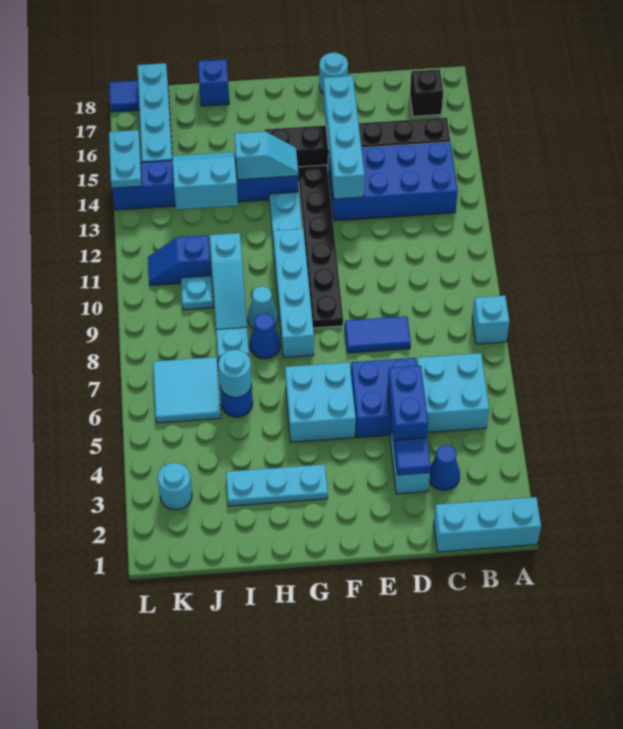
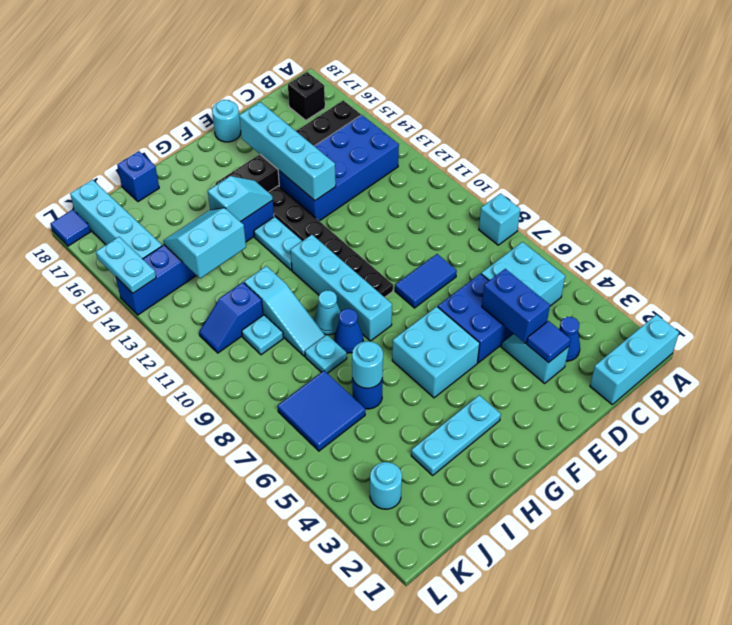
cyan tile J6:K7 level 1 -> blue tile J6:K7 level 1

